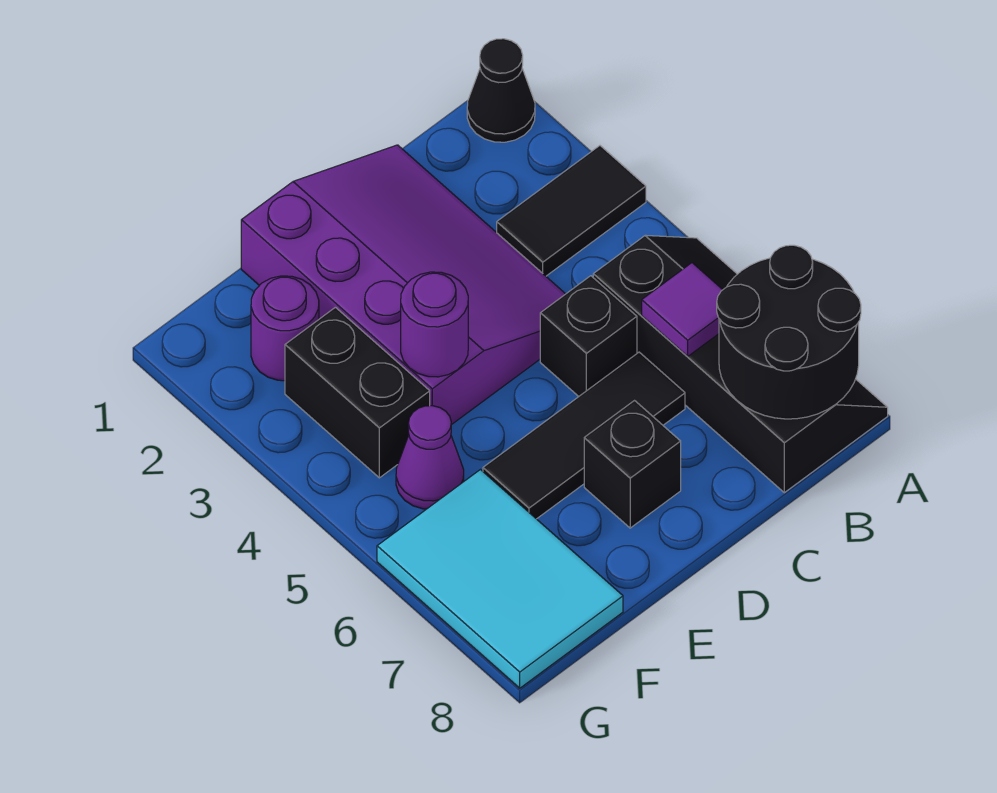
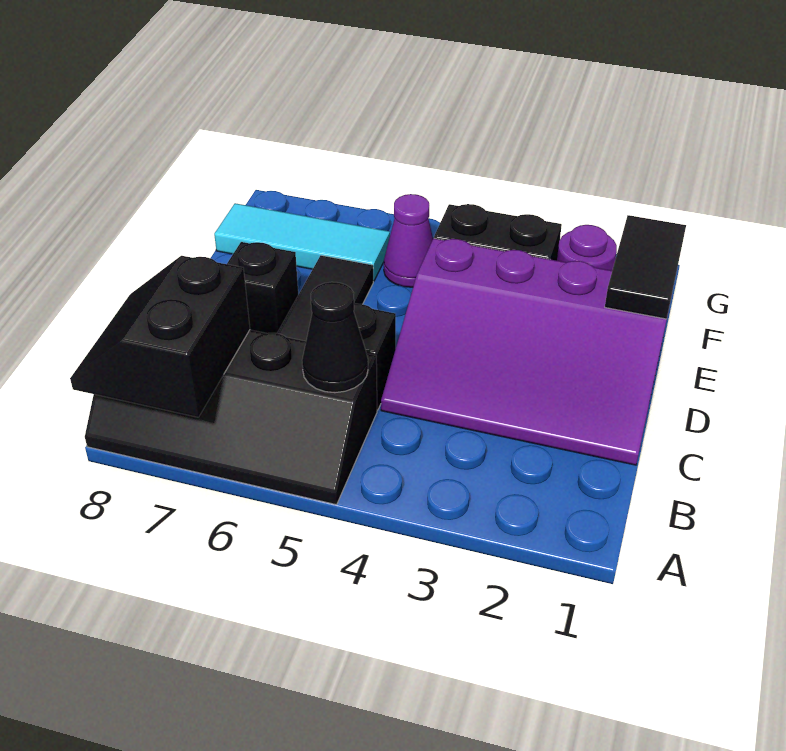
black cone A1 level 1 -> black cone B5 level 2
black tile A3:B3 level 1 -> black tile E1:F1 level 2
black round brick A7:B8 level 2 -> black slope A7:B8 level 2 top 7
purple tile B6 level 2 -> none
purple round brick E4 level 2 -> none
cyan tile F6:G8 level 1 -> cyan tile F6:F8 level 1

